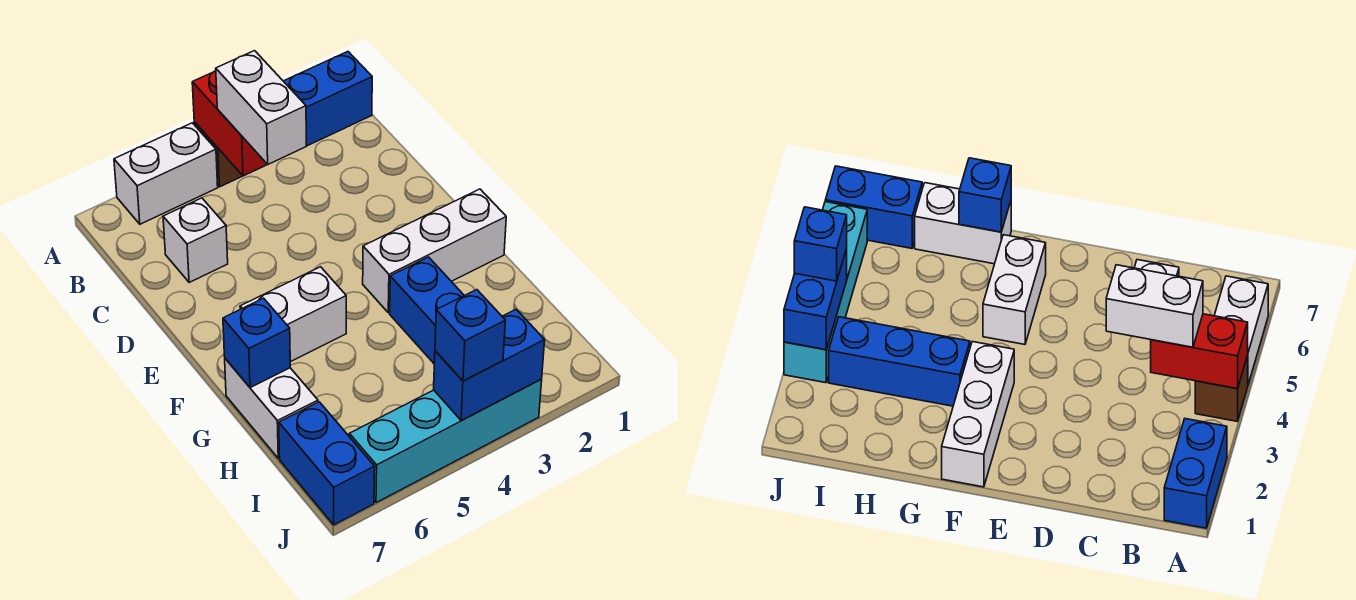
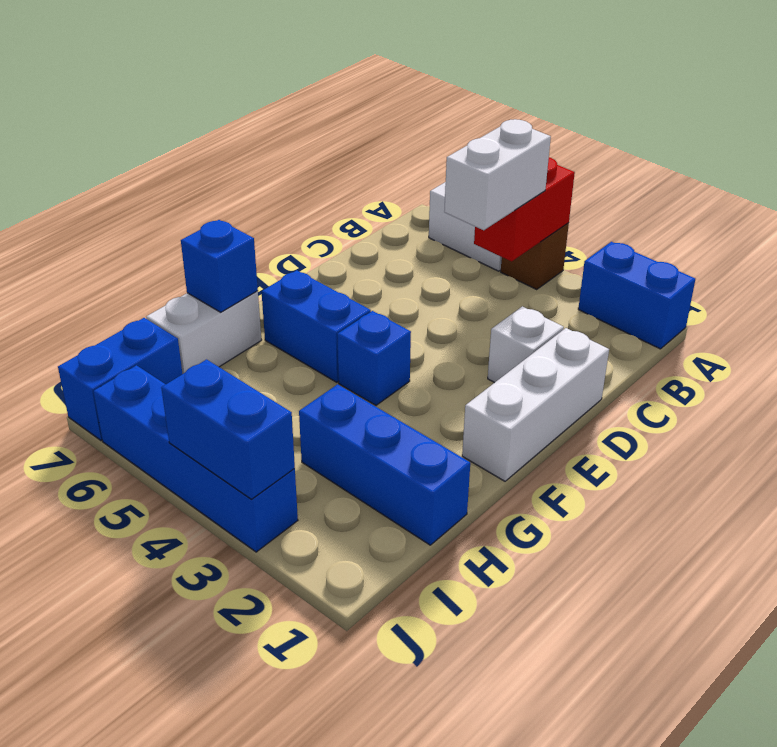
white brick C6 level 1 -> white brick D2 level 1
white brick F1:F3 level 1 -> white brick D1:F1 level 1
white brick F5:F6 level 1 -> blue brick F5:F6 level 1
blue brick G3:I3 level 1 -> blue brick H1:H3 level 1
cyan brick J3:J6 level 1 -> blue brick J3:J6 level 1
blue brick J4 level 3 -> blue brick F4 level 1

